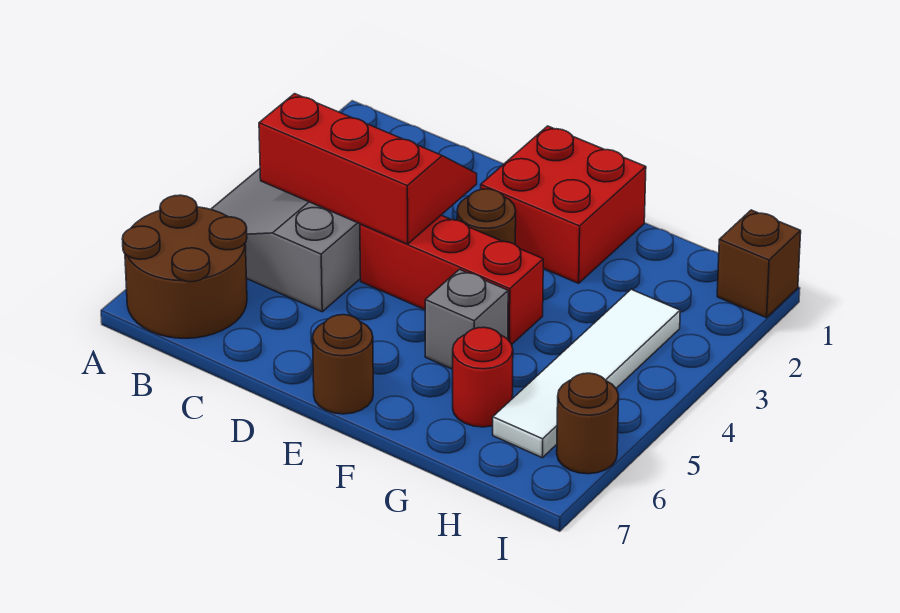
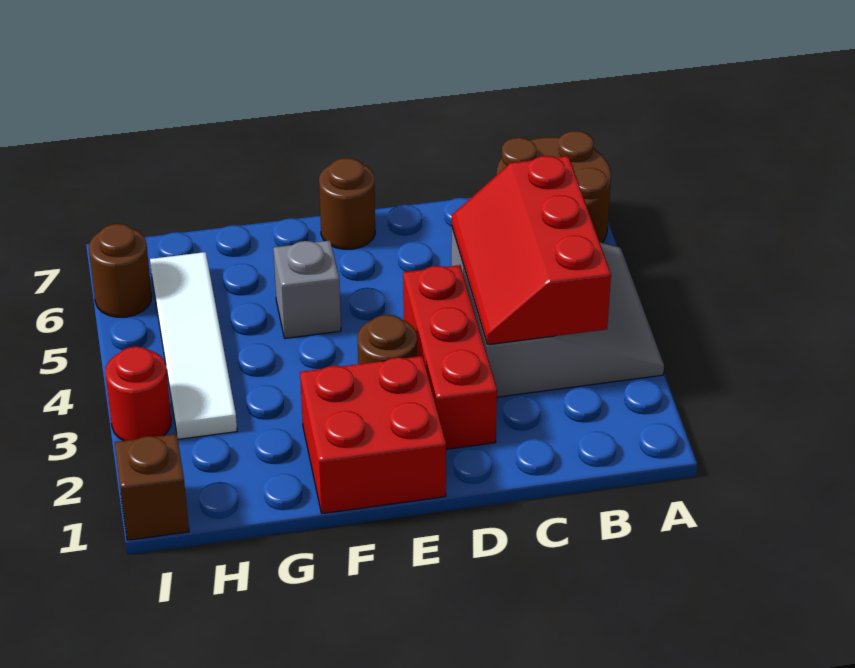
red slope B3:D4 level 2 top 4 -> red slope B3:C5 level 2 top B
red brick D4:F4 level 1 -> red brick D2:D4 level 1
red round brick G6 level 1 -> red round brick I3 level 1

